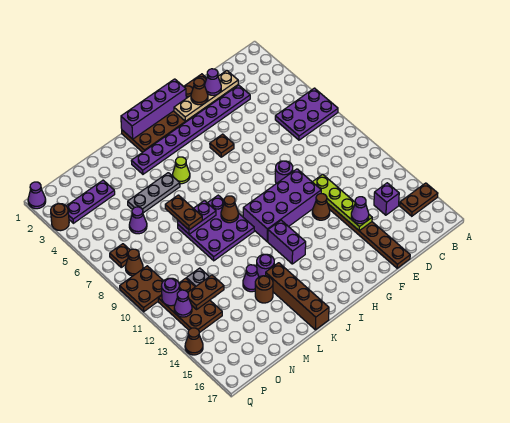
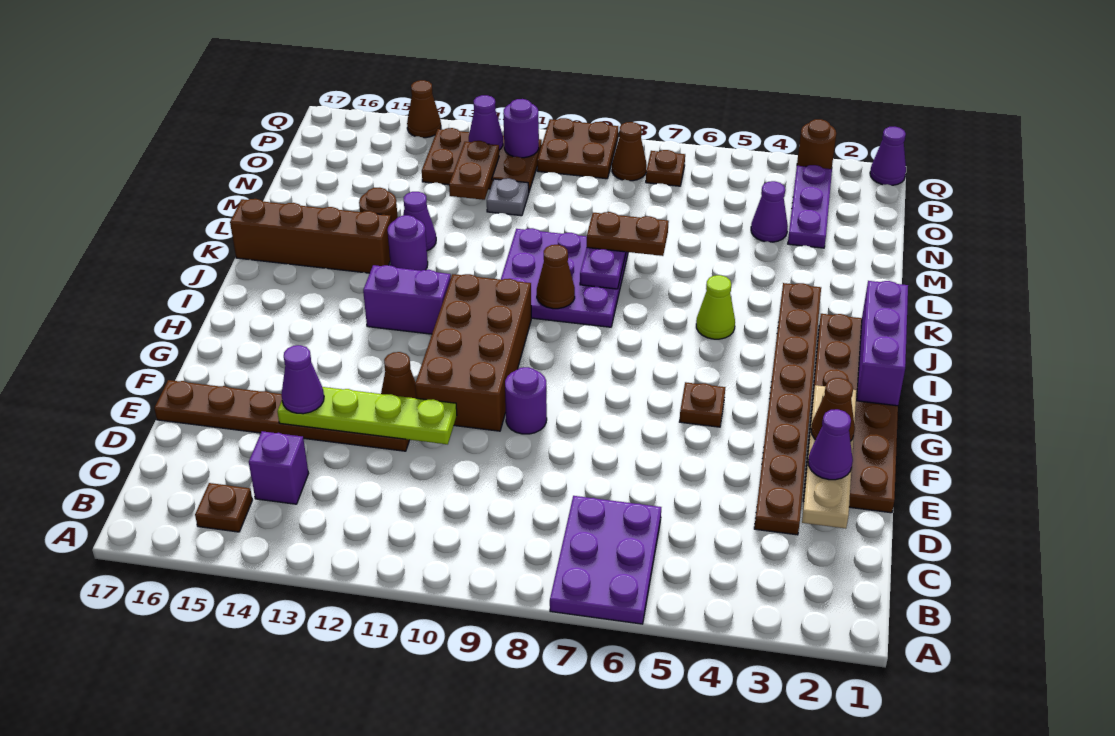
brown plate A15:B15 level 1 -> brown plate B15 level 1
purple plate D3:K3 level 1 -> brown plate D3:K3 level 1
purple brick F10:I11 level 1 -> brown brick F10:I11 level 1
purple brick G1:J1 level 2 -> purple brick H1:J1 level 2
grey plate K5:M5 level 1 -> none
purple cone N6 level 1 -> purple cone N4 level 1

